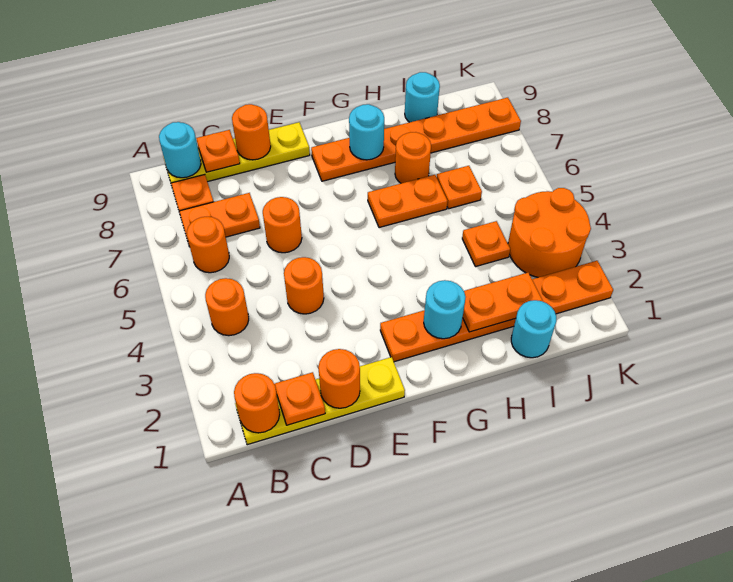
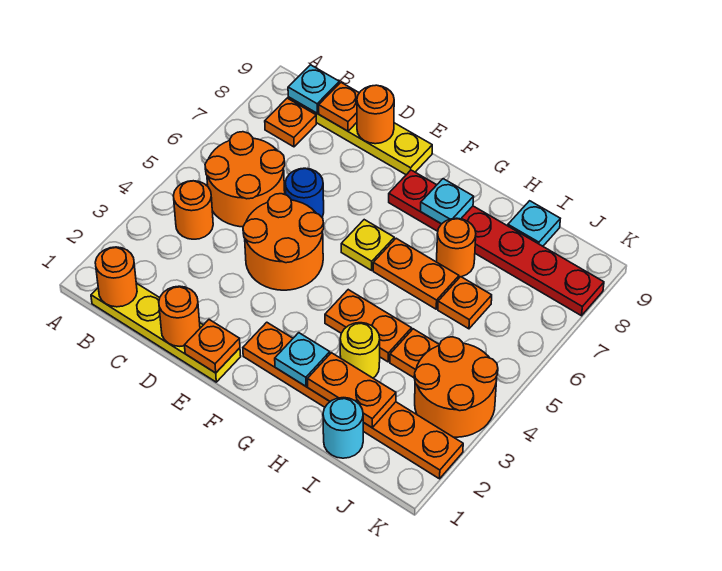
orange round brick B6 level 1 -> orange round brick B5:C6 level 1
orange plate B7:C7 level 1 -> orange plate G4:H4 level 1
cyan round brick B9 level 2 -> cyan plate B9 level 2
orange plate C1 level 2 -> orange plate E1 level 2
orange round brick D4 level 1 -> orange round brick D4:E5 level 1
orange round brick D6 level 1 -> blue round brick D6 level 1
none -> yellow plate F6 level 1
orange plate F8:K8 level 1 -> red plate F8:K8 level 1
cyan round brick G2 level 2 -> cyan plate G2 level 2
cyan round brick G8 level 2 -> cyan plate G8 level 2
none -> yellow round brick H3 level 1
cyan round brick I9 level 1 -> cyan plate I9 level 1

